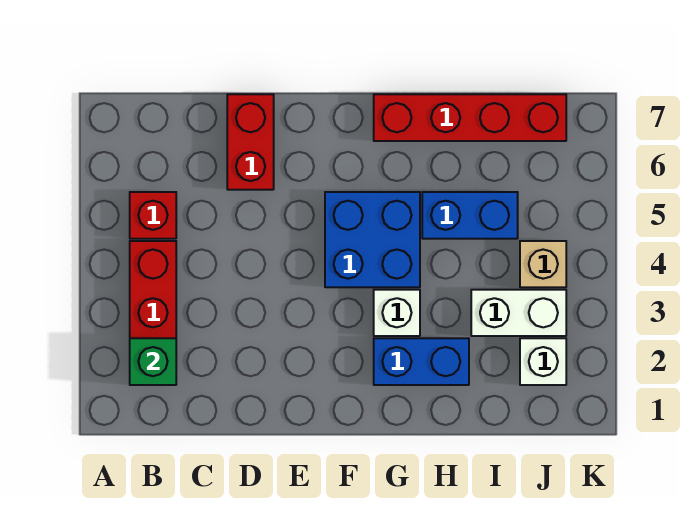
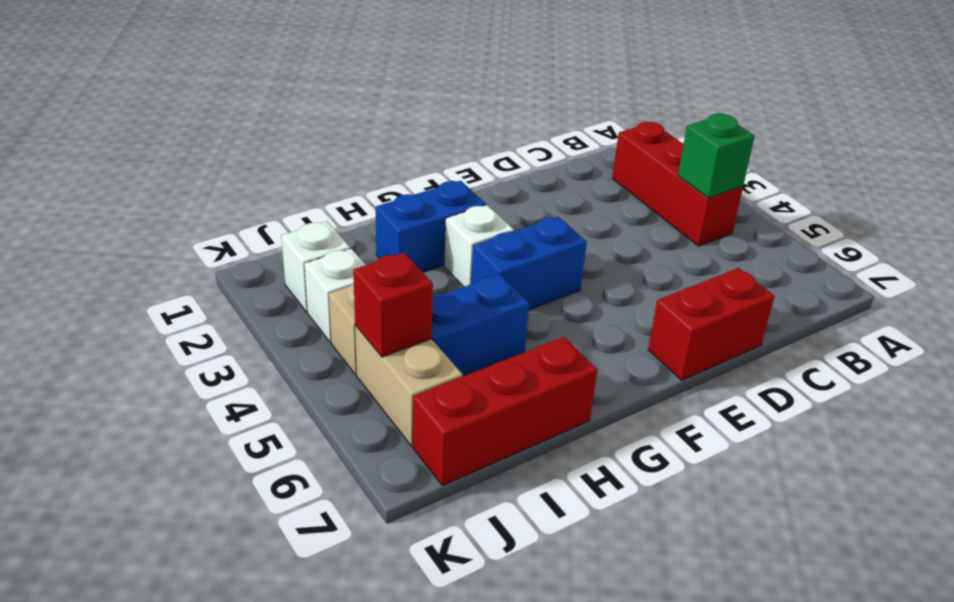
green brick B2 level 2 -> green brick B4 level 2
red brick B5 level 1 -> red brick J5 level 2
red brick D6:D7 level 1 -> red brick D7:E7 level 1
blue brick F4:G5 level 1 -> blue brick F4:G4 level 1
red brick G7:J7 level 1 -> red brick H7:J7 level 1
white brick I3:J3 level 1 -> white brick J3 level 1
none -> tan brick J5:J6 level 1

